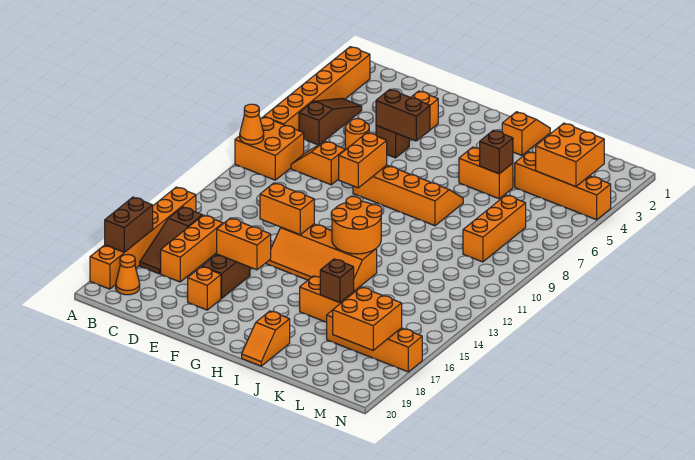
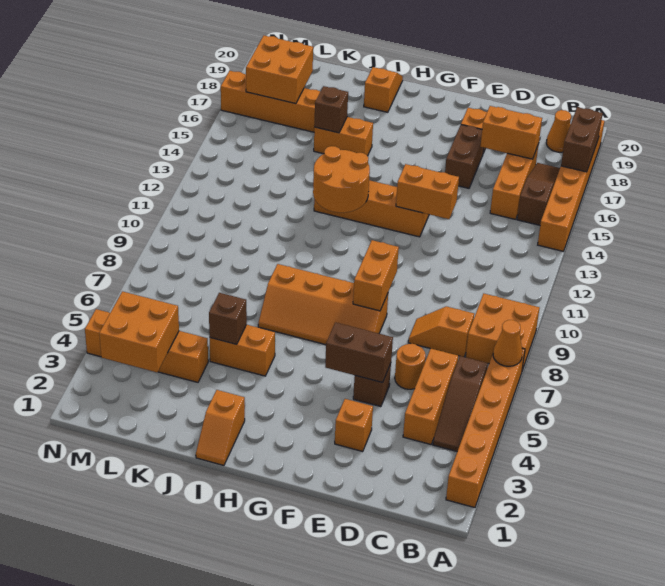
orange cone A9 level 2 -> orange cone A7 level 2
orange slope C8:D8 level 1 top D -> orange slope C8:D8 level 1 top C
orange brick E16:F16 level 2 -> orange brick C17:D17 level 2
orange brick L7:L9 level 1 -> orange brick C4:C6 level 1

